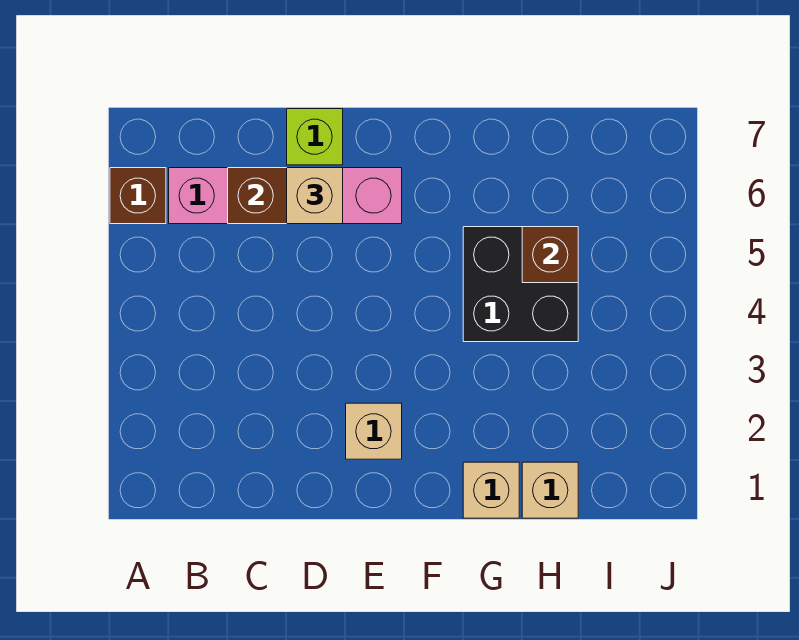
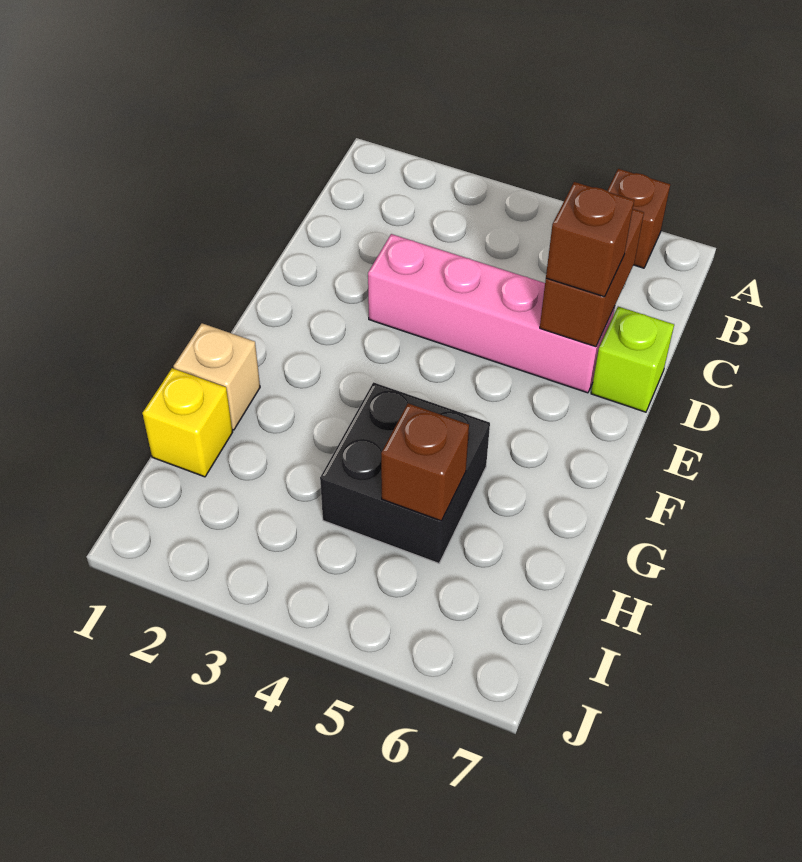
pink brick B6:E6 level 1 -> pink brick D3:D6 level 1
tan brick D6 level 3 -> brown brick D6 level 3
tan brick E2 level 1 -> none
tan brick H1 level 1 -> yellow brick H1 level 1

